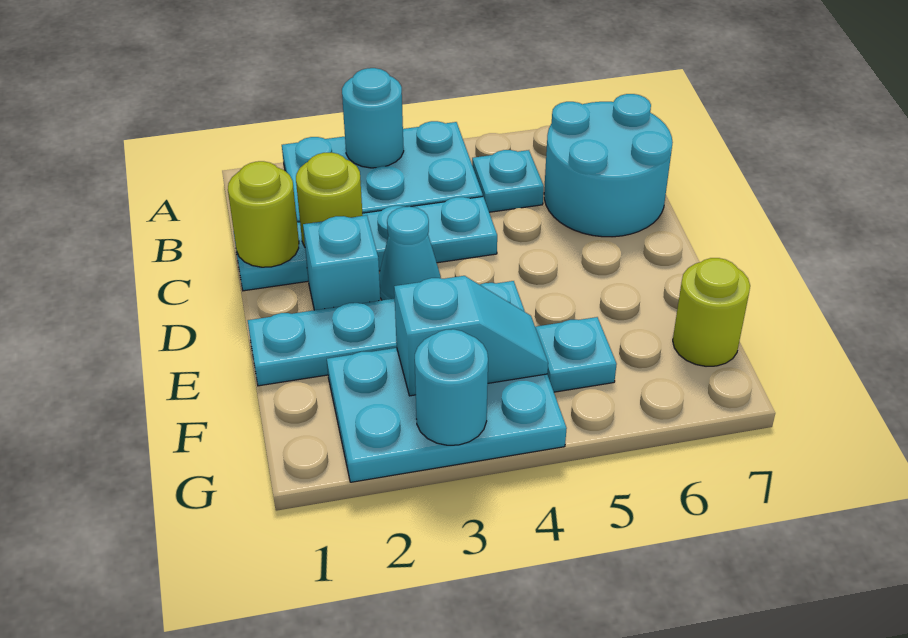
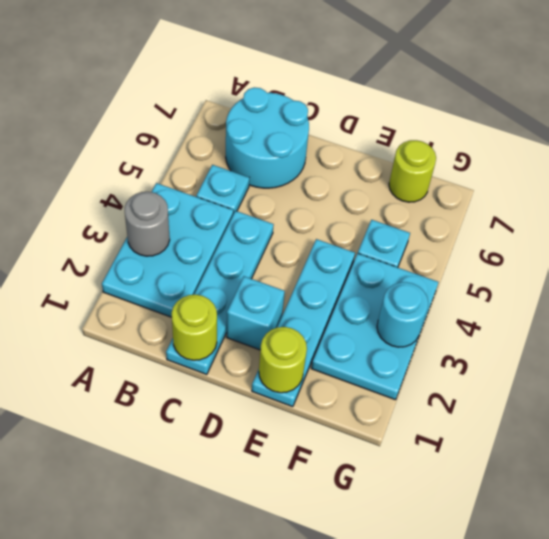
cyan round brick A3 level 2 -> grey round brick A3 level 2
lime round brick C2 level 2 -> lime round brick E1 level 2
cyan cone D3 level 1 -> none
cyan slope F3:F4 level 2 top 3 -> none

